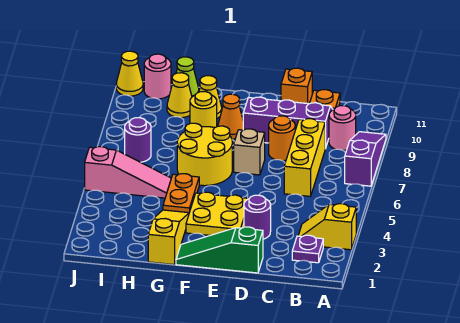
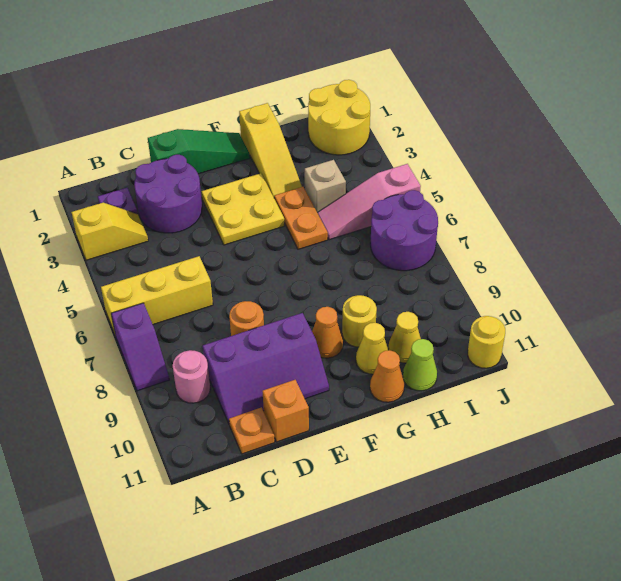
purple slope A7:A9 level 1 top 7 -> purple slope A7:A8 level 1 top 7
yellow brick C6:C8 level 1 -> yellow brick A6:C6 level 1
purple round brick D3 level 1 -> purple round brick C2:D3 level 1
tan brick E7 level 1 -> tan brick H4 level 1
yellow round brick F6:G7 level 1 -> yellow round brick I1:J2 level 1
none -> orange cone G11 level 1
purple round brick I7 level 1 -> purple round brick I6:J7 level 1
pink round brick I11 level 1 -> none
yellow cone J11 level 1 -> yellow round brick J11 level 1

